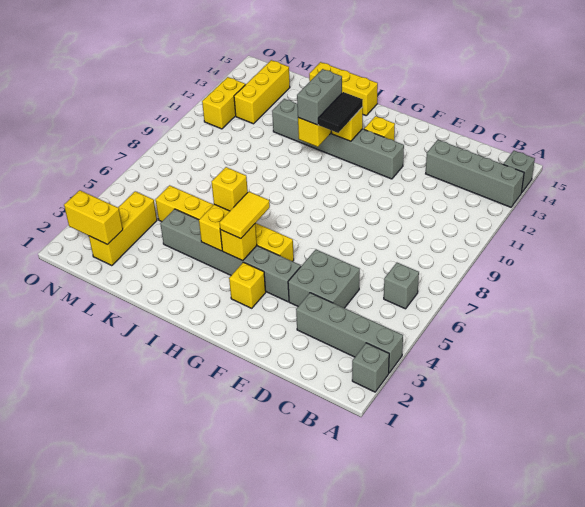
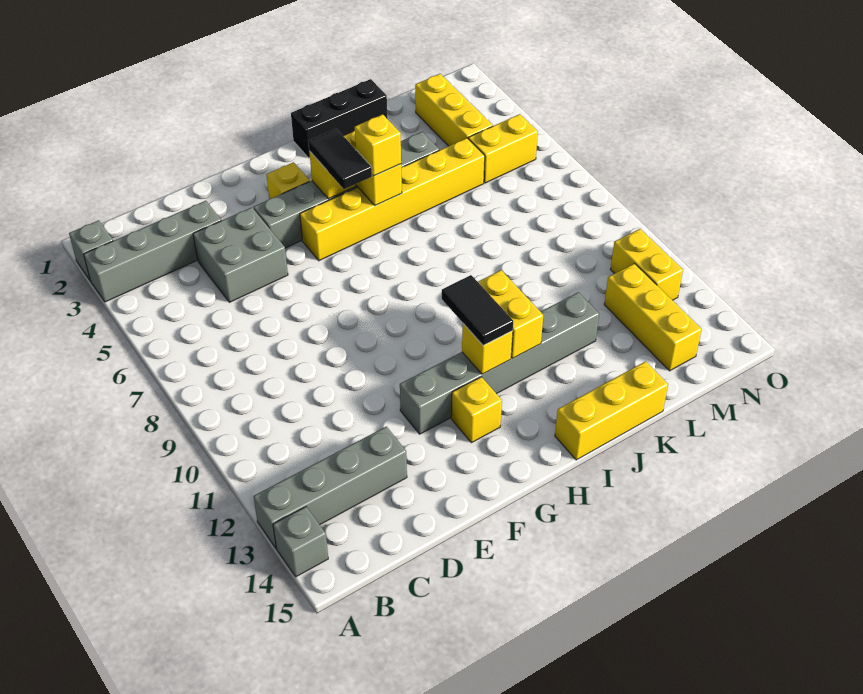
grey brick B6 level 1 -> none
yellow tile H4:H5 level 3 -> black tile H4:H5 level 3
none -> black brick I1:K1 level 1
grey brick I11:I12 level 3 -> none
yellow brick M2:N2 level 2 -> yellow brick M5:N5 level 1

